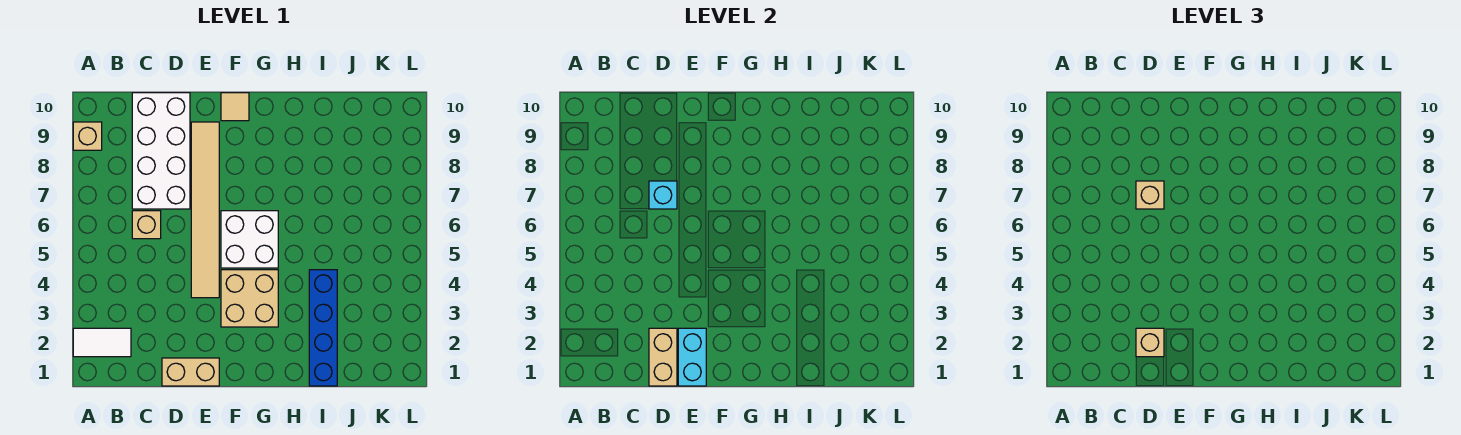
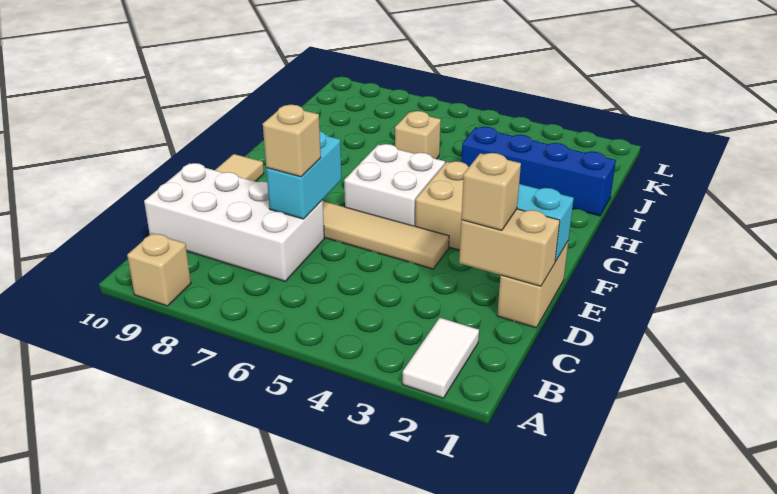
tan brick C6 level 1 -> tan brick I6 level 1
cyan brick D7 level 2 -> cyan brick D7:E7 level 2

